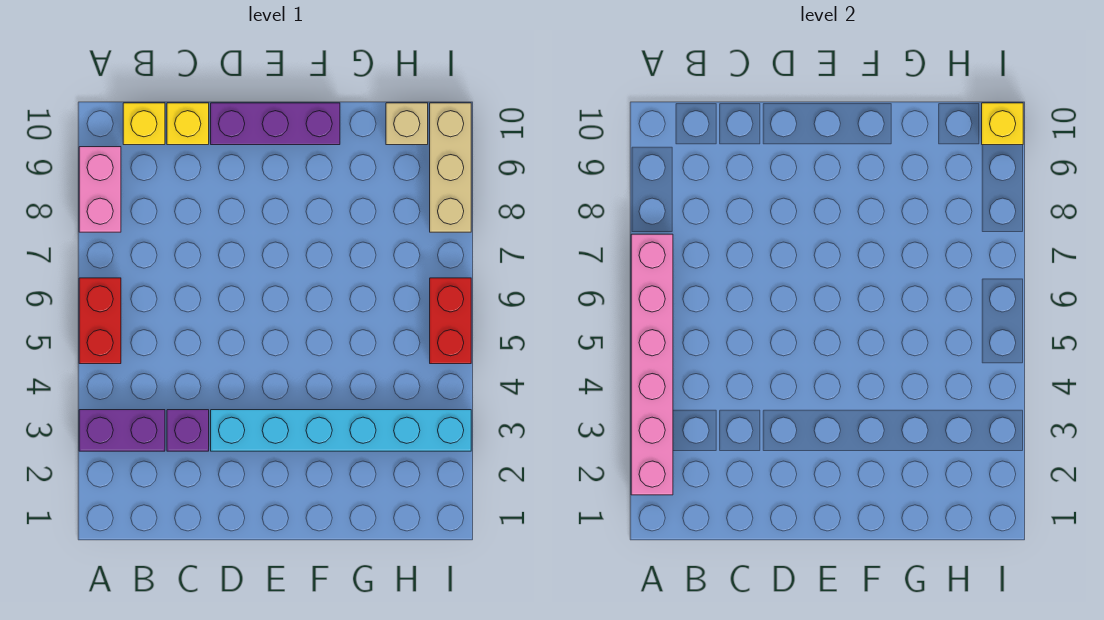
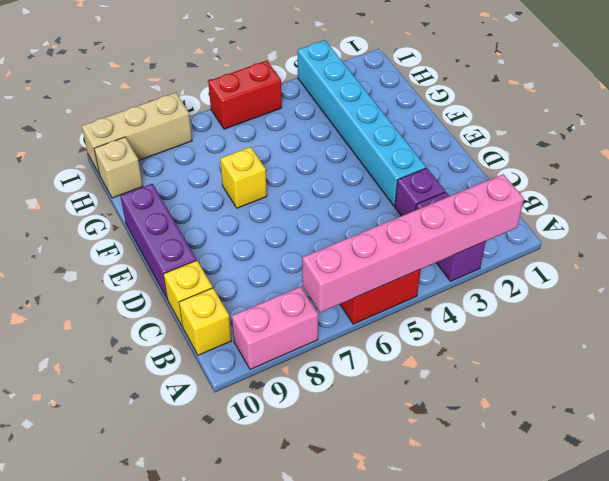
yellow brick I10 level 2 -> yellow brick F7 level 1

